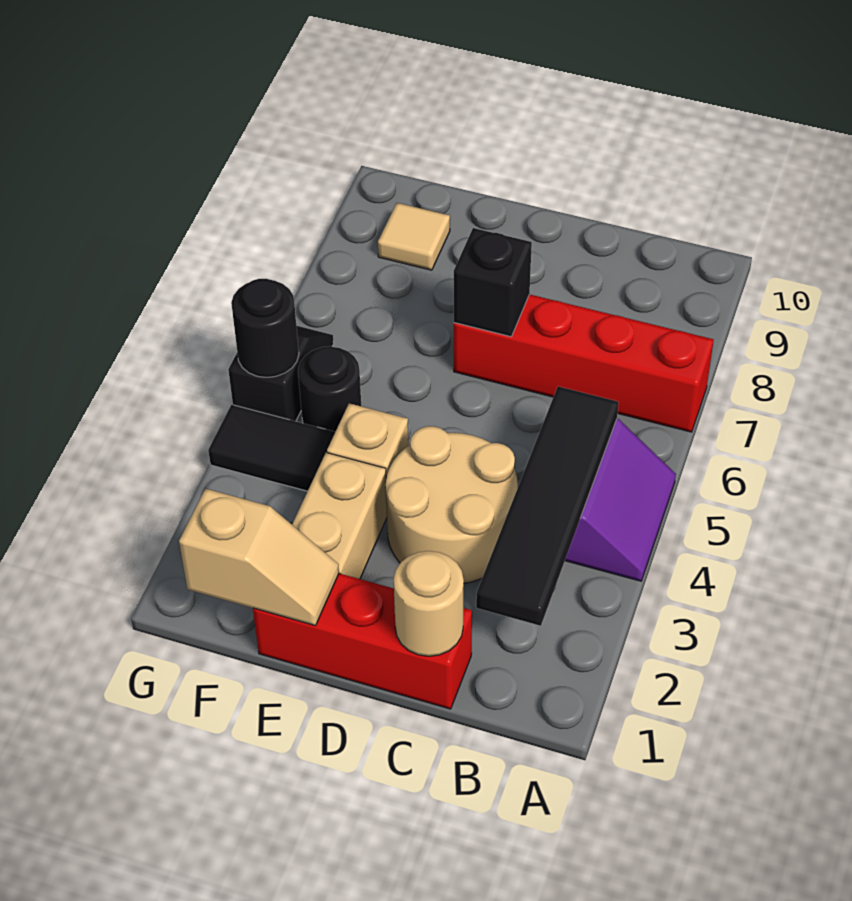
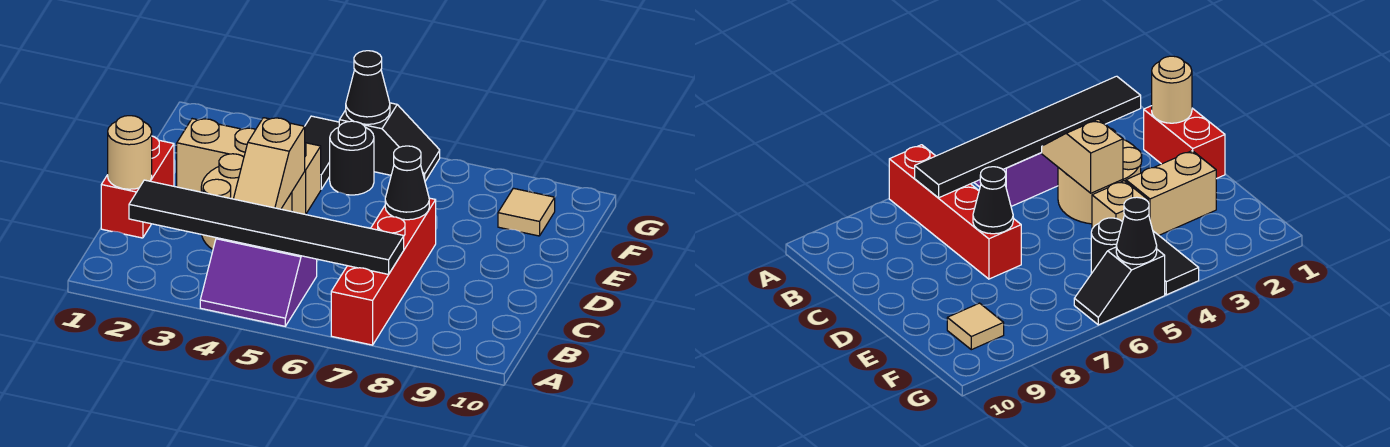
black tile B2:B5 level 2 -> black tile B2:B7 level 2
red brick C1:E1 level 1 -> red brick C1:D1 level 1
black brick D7 level 2 -> black cone D7 level 2
tan slope E1:F1 level 2 top F -> tan slope C4:D4 level 2 top D
black round brick G5 level 2 -> black cone G5 level 2

